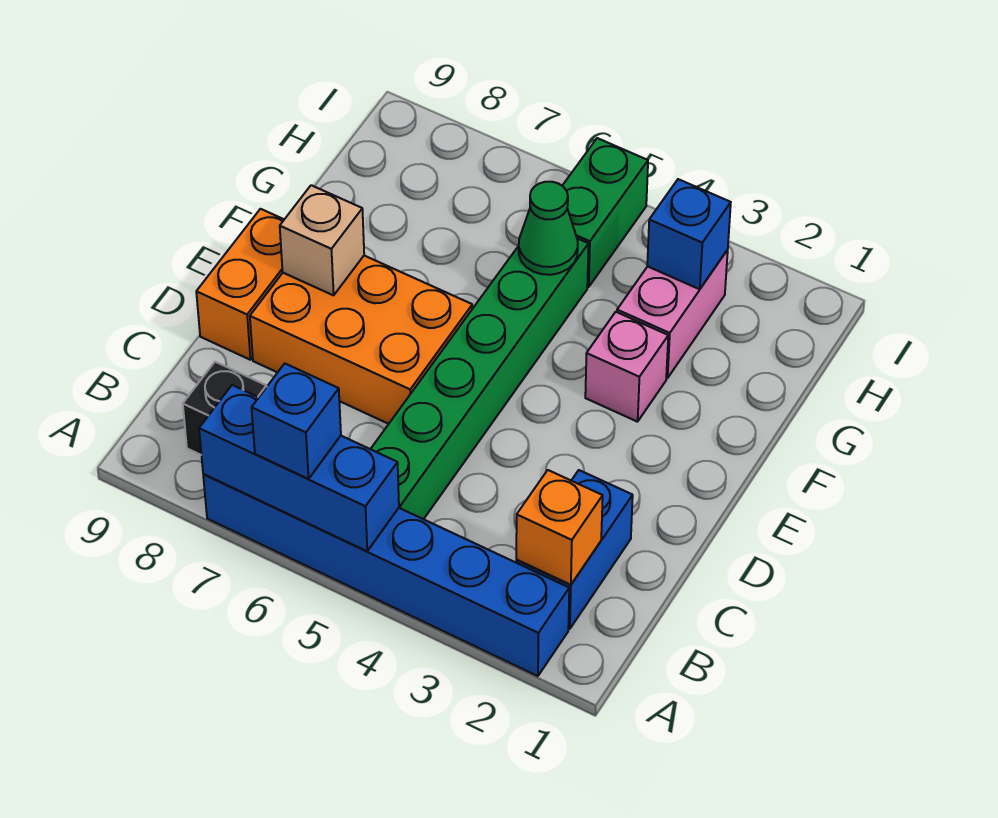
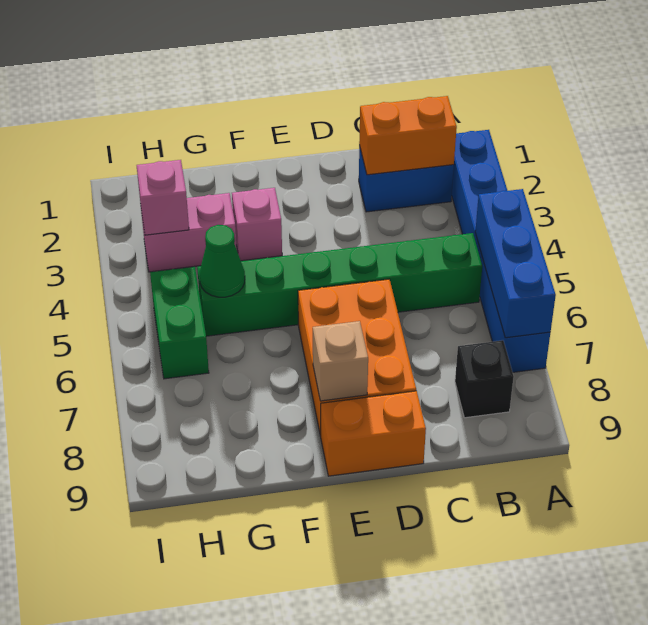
blue brick A6 level 3 -> none
orange brick B2 level 2 -> orange brick B2:C2 level 2
blue brick H3 level 2 -> pink brick H3 level 2
green brick H5:I5 level 1 -> green brick H5:H6 level 1

